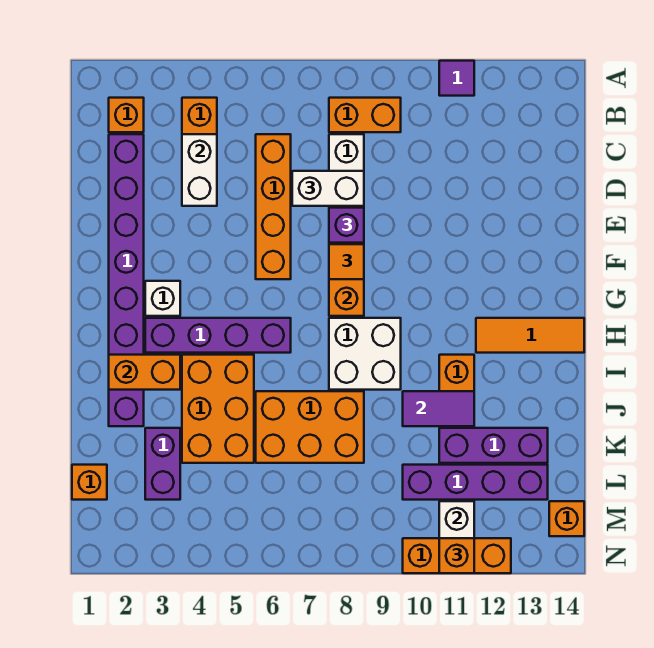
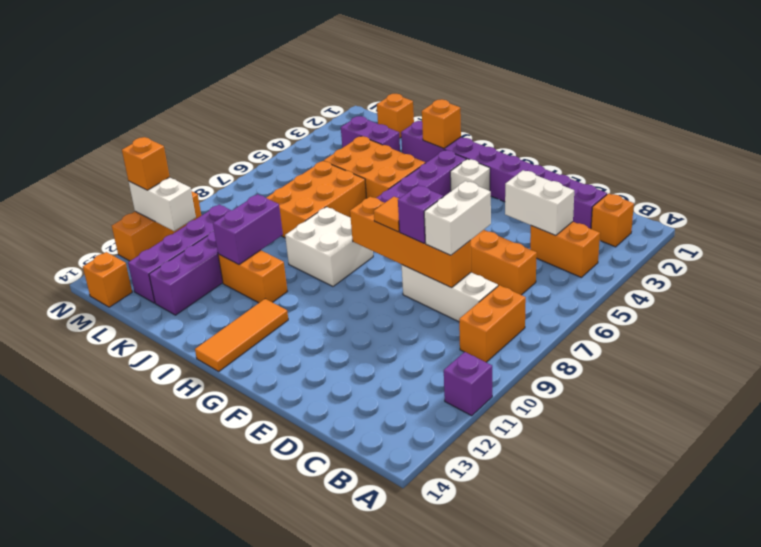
purple tile A11 level 1 -> purple brick A11 level 1
orange brick I2:I3 level 2 -> orange brick I2 level 2
purple tile J10:J11 level 2 -> purple brick J10:J11 level 2

